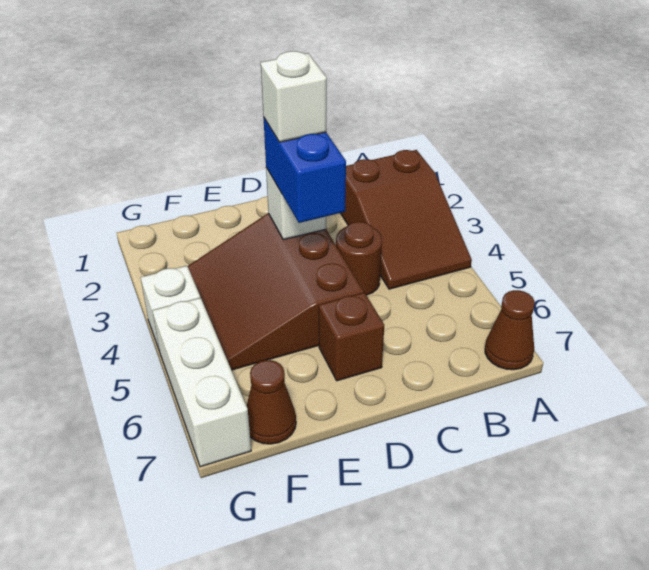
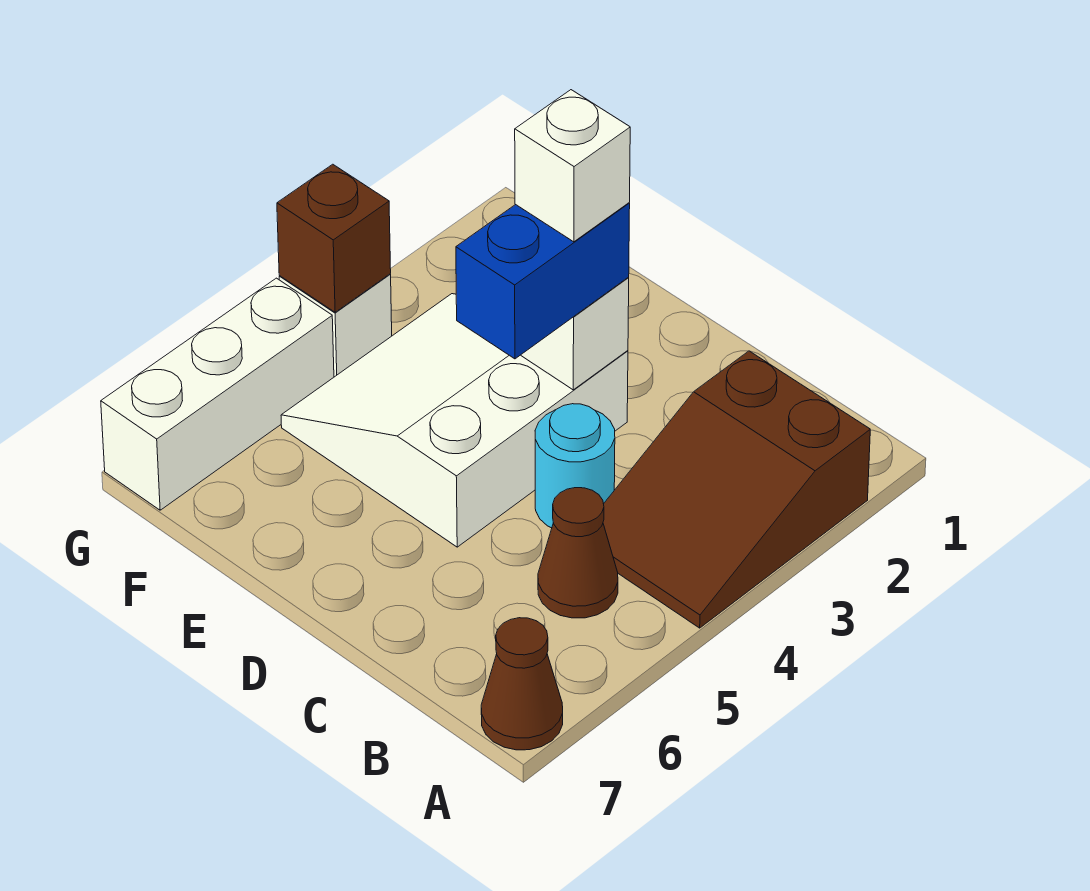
brown round brick C4 level 1 -> cyan round brick C4 level 1
brown slope D3:F5 level 1 top D -> white slope D3:F5 level 1 top D
brown brick D6 level 1 -> brown brick G4 level 2
brown cone F7 level 1 -> brown cone B5 level 1

